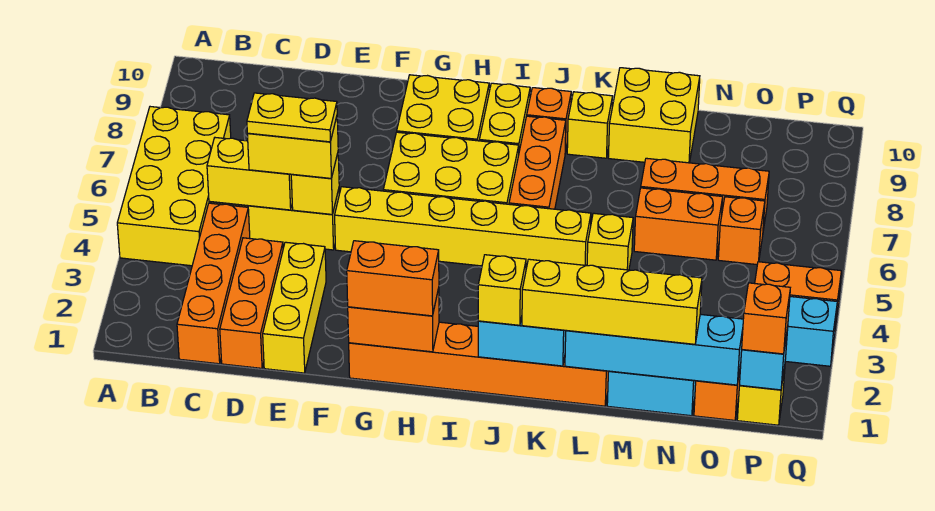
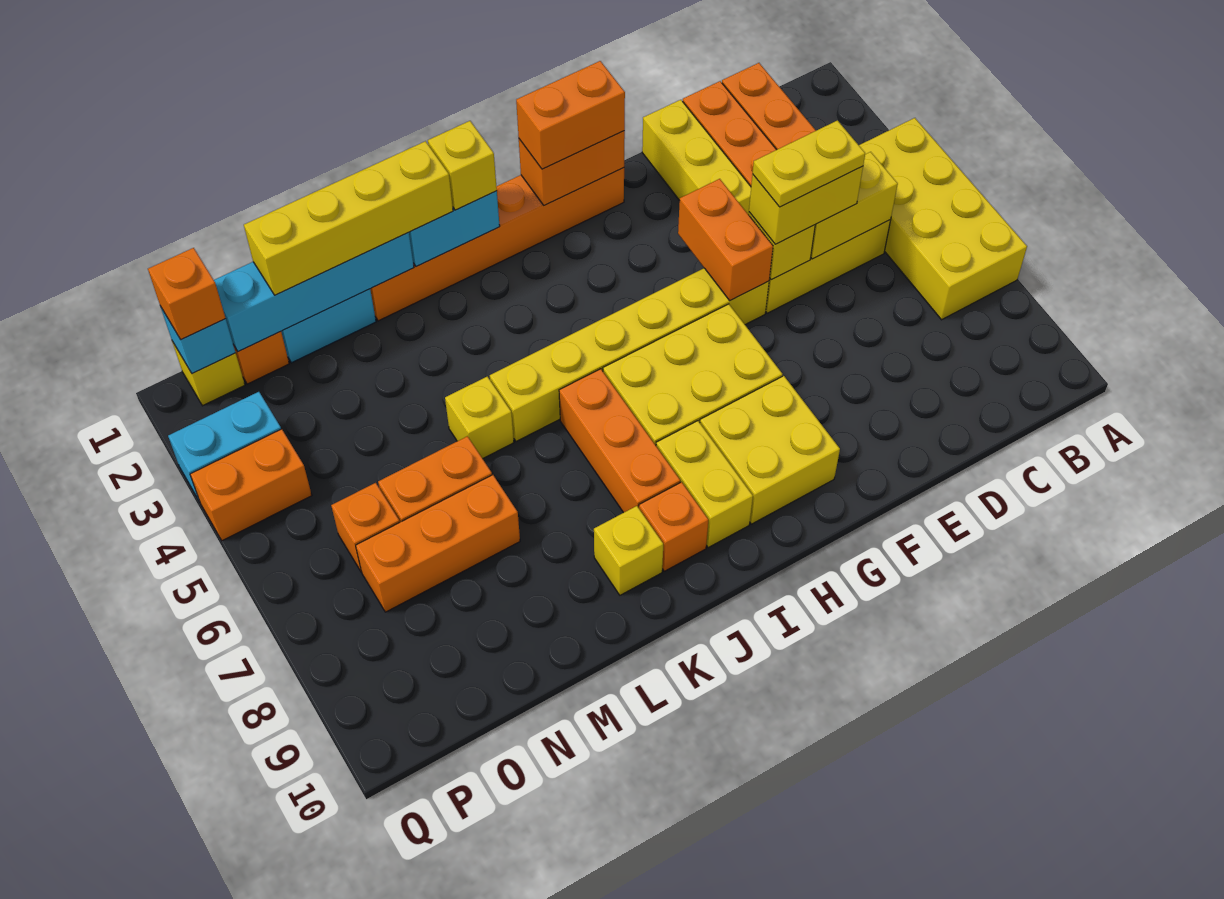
none -> orange brick F4:F5 level 2
yellow brick L9:M10 level 1 -> none

